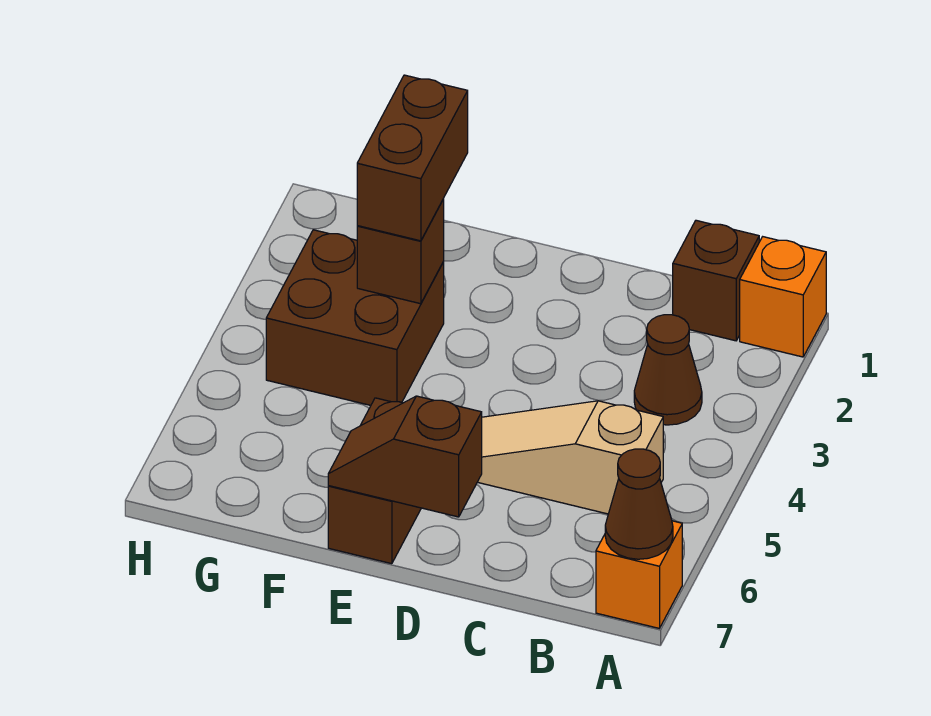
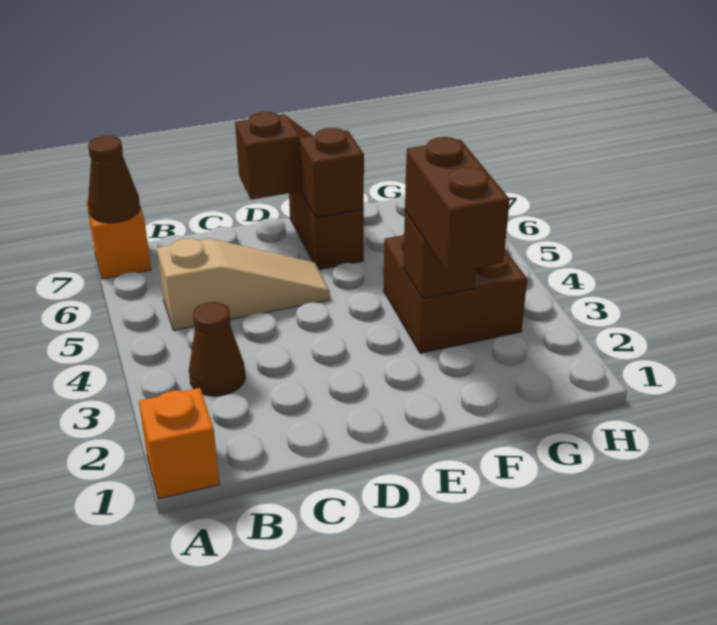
brown brick B1 level 1 -> brown brick E6 level 2

